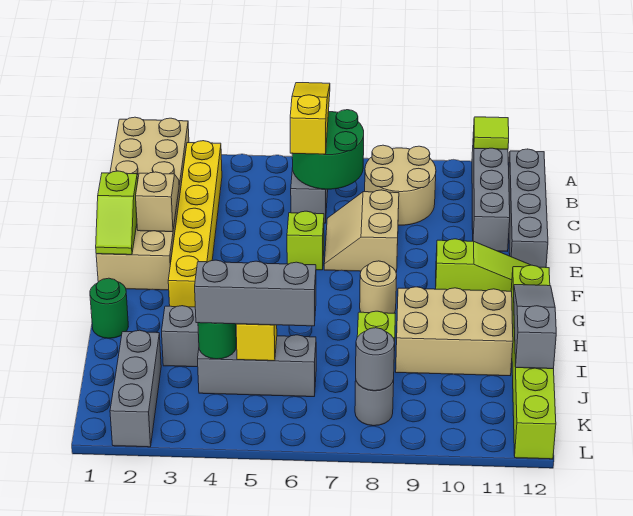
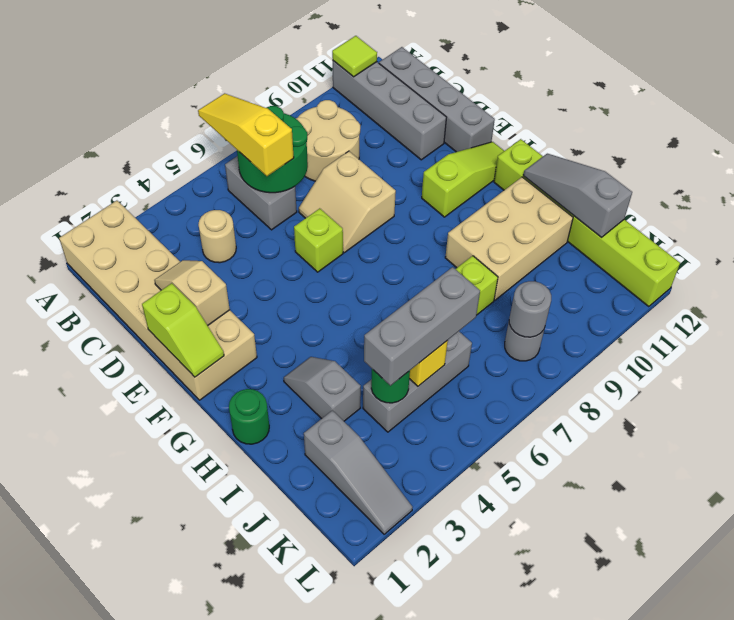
yellow brick B3:G3 level 1 -> none
tan round brick G8 level 1 -> tan round brick C4 level 1
grey brick J2:L2 level 1 -> grey slope J2:L2 level 1 top J

